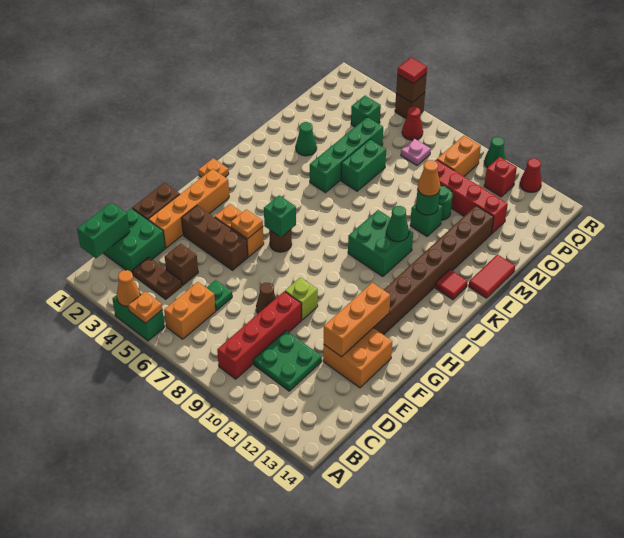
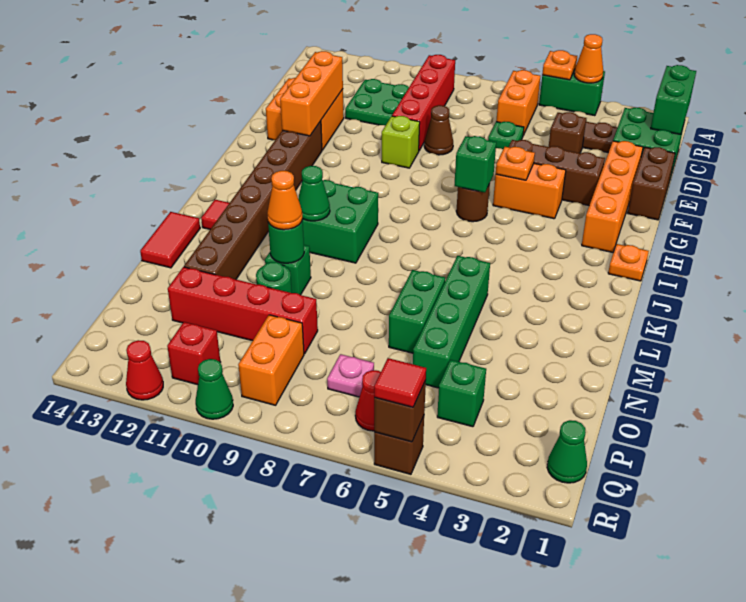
green cone M3 level 1 -> green cone Q1 level 1

